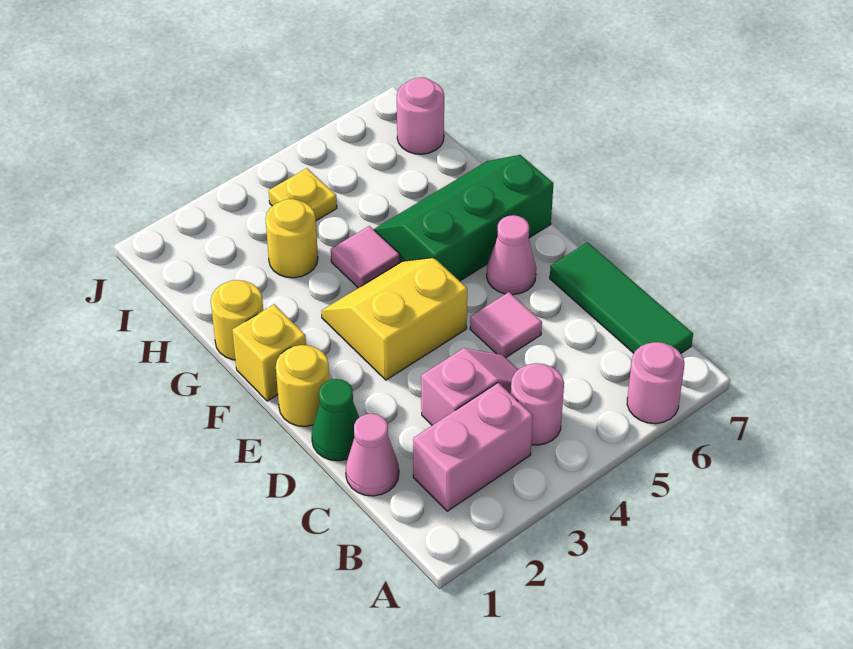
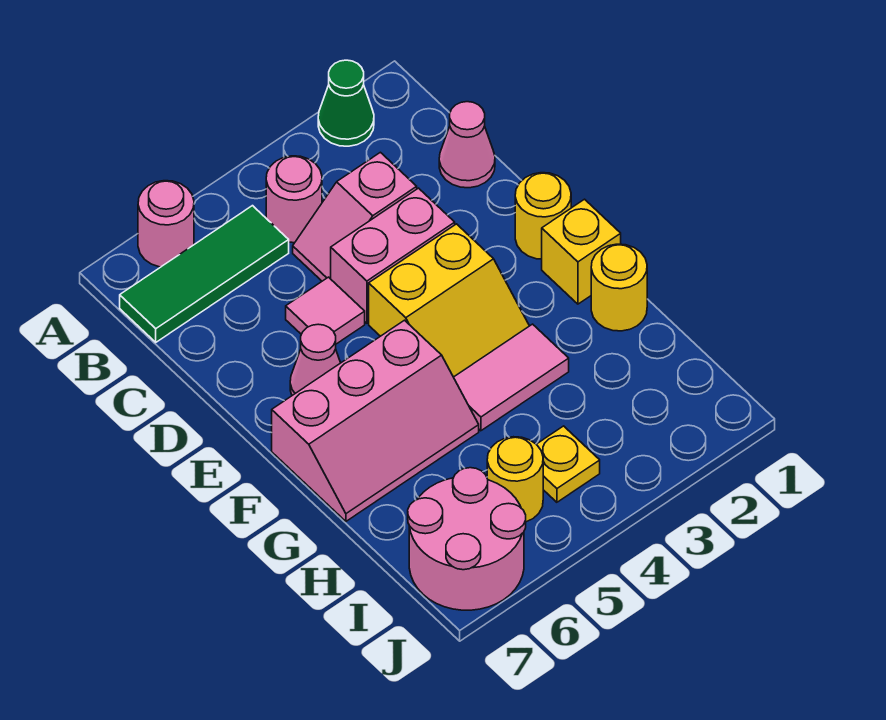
pink brick B2:B3 level 1 -> pink brick D3:D4 level 1
green tile B7:D7 level 1 -> green tile B5:B7 level 1
green cone D1 level 1 -> green cone A2 level 1
green slope F5:G7 level 1 top F -> pink slope F5:G7 level 1 top F
pink tile G4 level 1 -> pink tile G3:G4 level 1
yellow round brick H3 level 1 -> yellow round brick I5 level 1
pink round brick I7 level 1 -> pink round brick I6:J7 level 1

